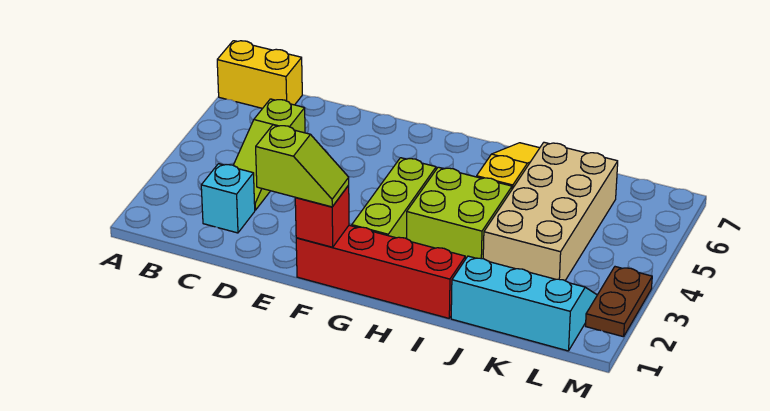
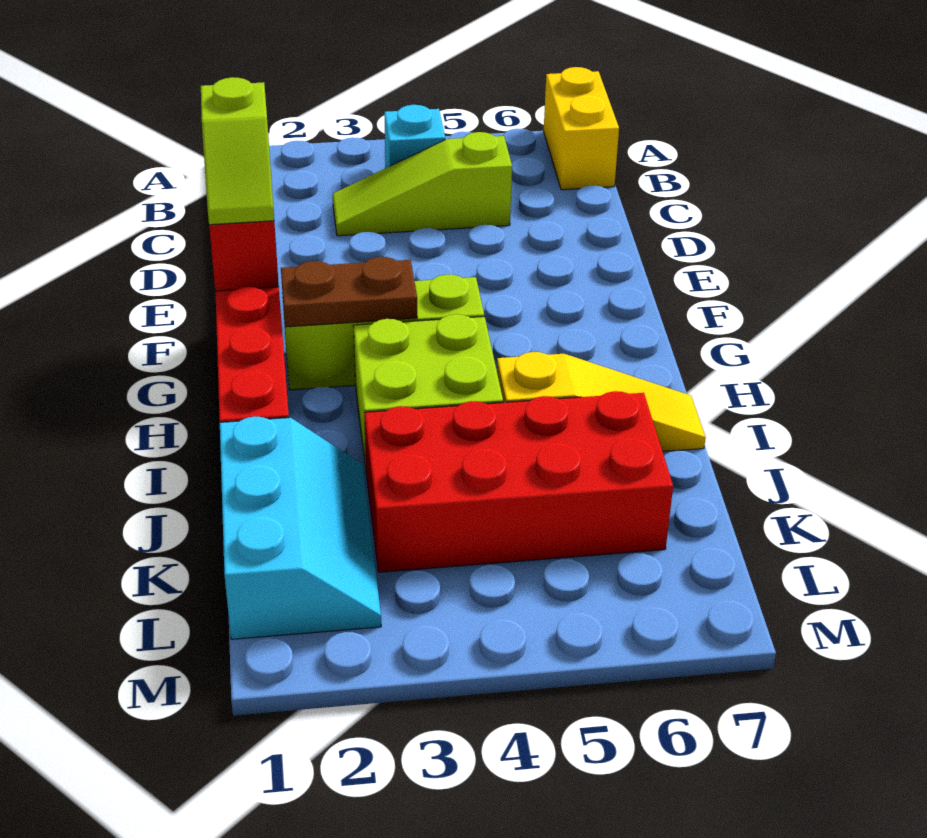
cyan brick C2 level 1 -> cyan brick B4 level 1
tan brick J3:K6 level 1 -> red brick J3:K6 level 1
brown plate M2:M3 level 1 -> brown plate G2:G3 level 2

